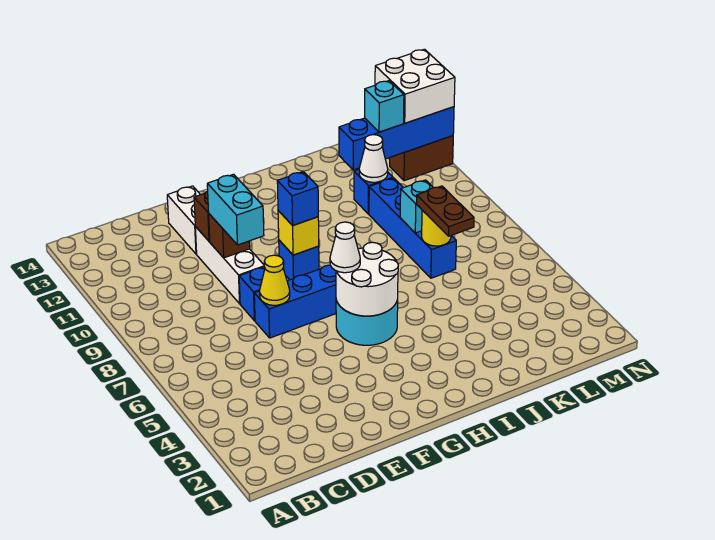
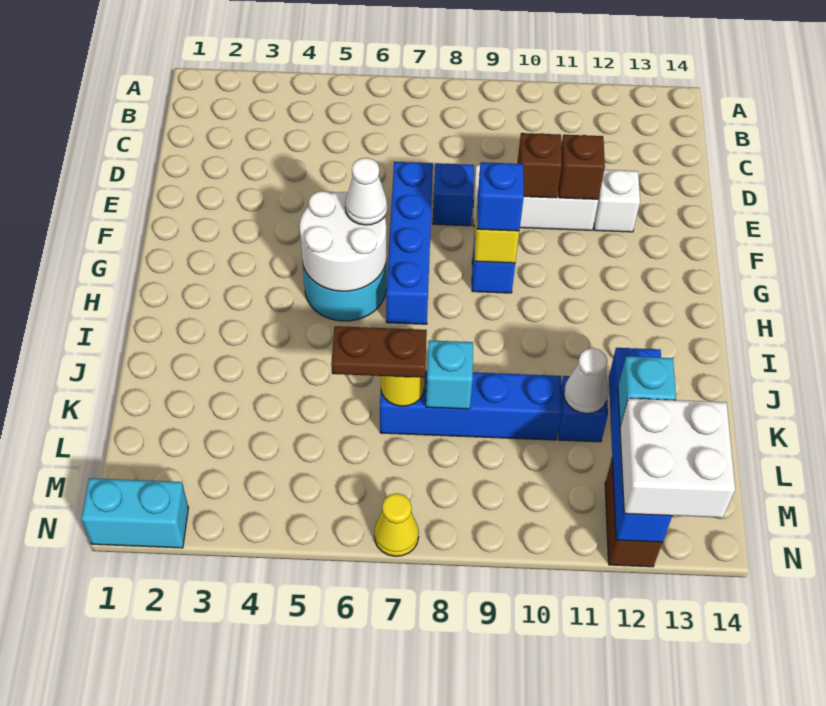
yellow cone E7 level 2 -> yellow cone N7 level 1
cyan brick E9:E10 level 3 -> cyan brick N1:N2 level 1
white brick E12:E13 level 1 -> white brick E12 level 1

